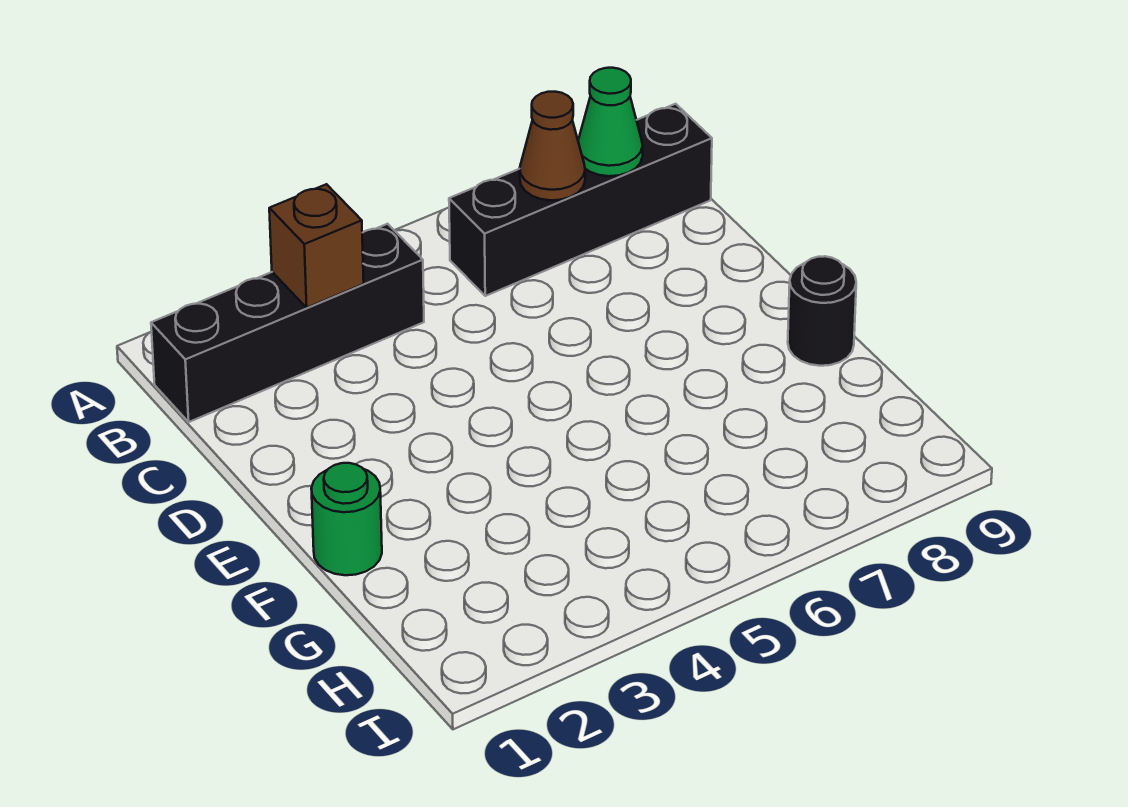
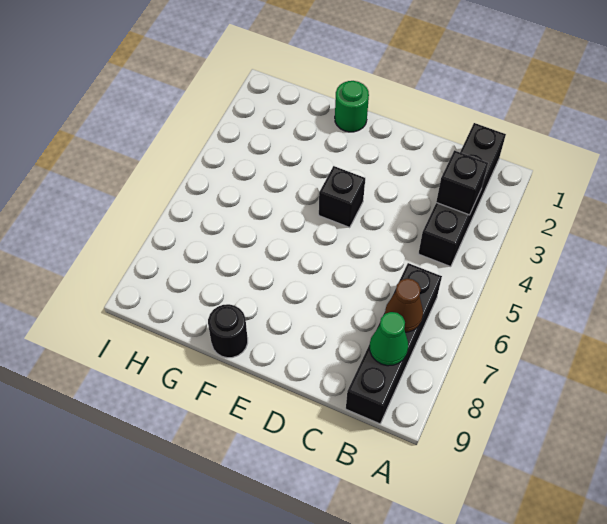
brown brick B3 level 2 -> black brick B3 level 2
none -> black brick E4 level 1

